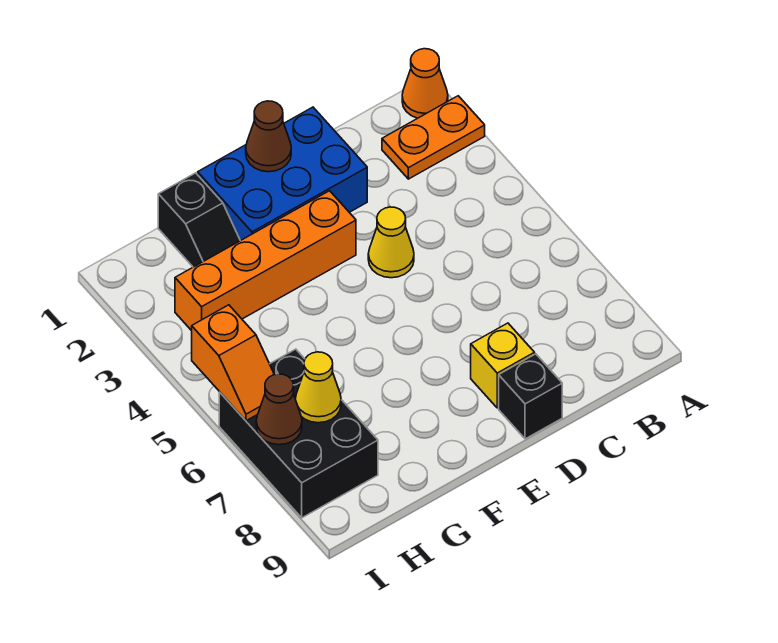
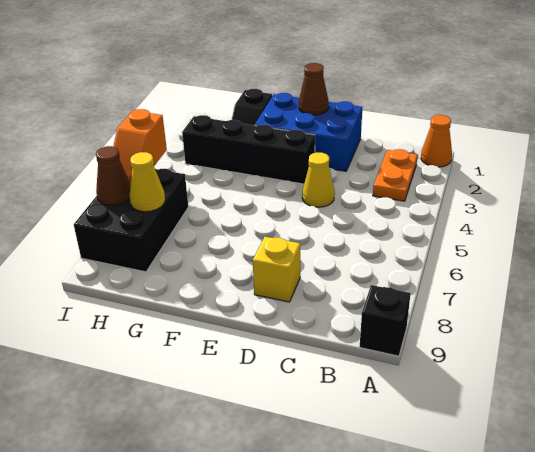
orange plate A2:B2 level 1 -> orange plate B2:B3 level 1
black brick D9 level 1 -> black brick A9 level 1
orange brick E3:H3 level 1 -> black brick E3:H3 level 1

